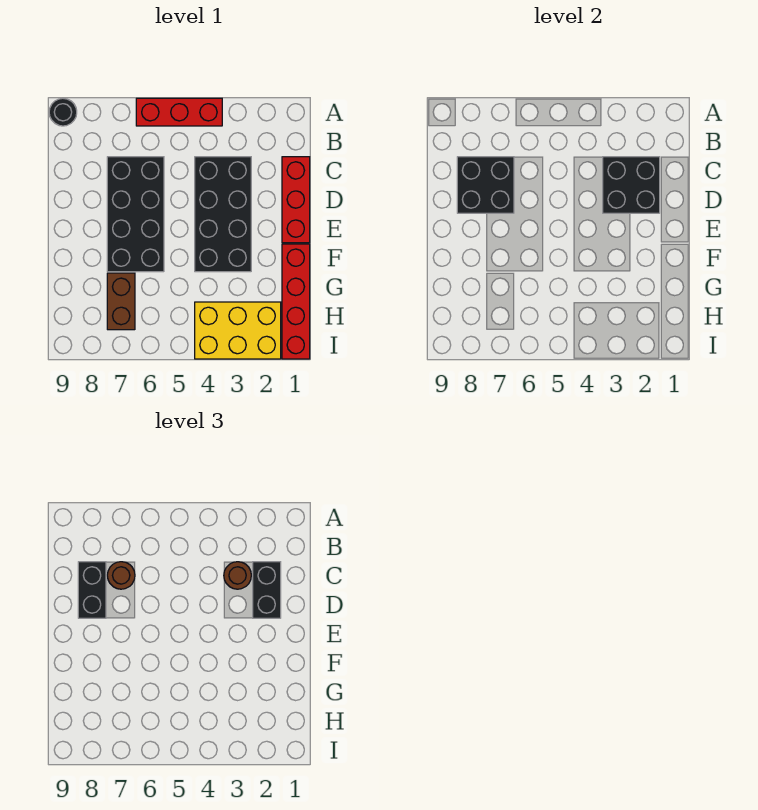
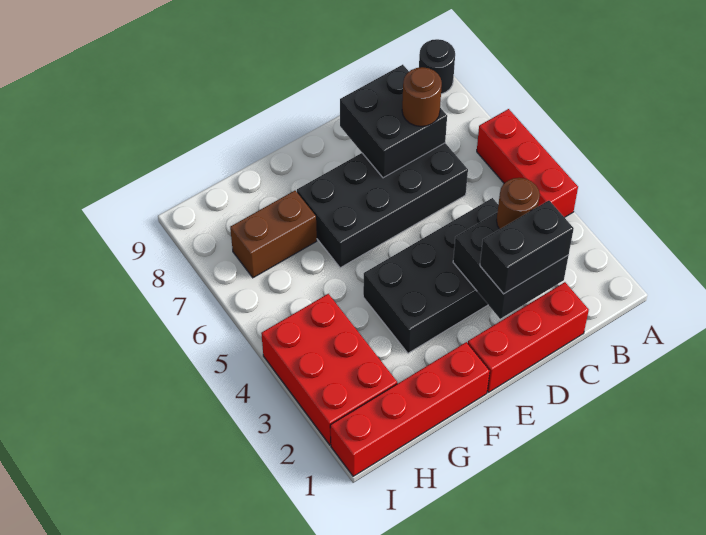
black brick C8:D8 level 3 -> none
yellow brick H2:I4 level 1 -> red brick H2:I4 level 1

